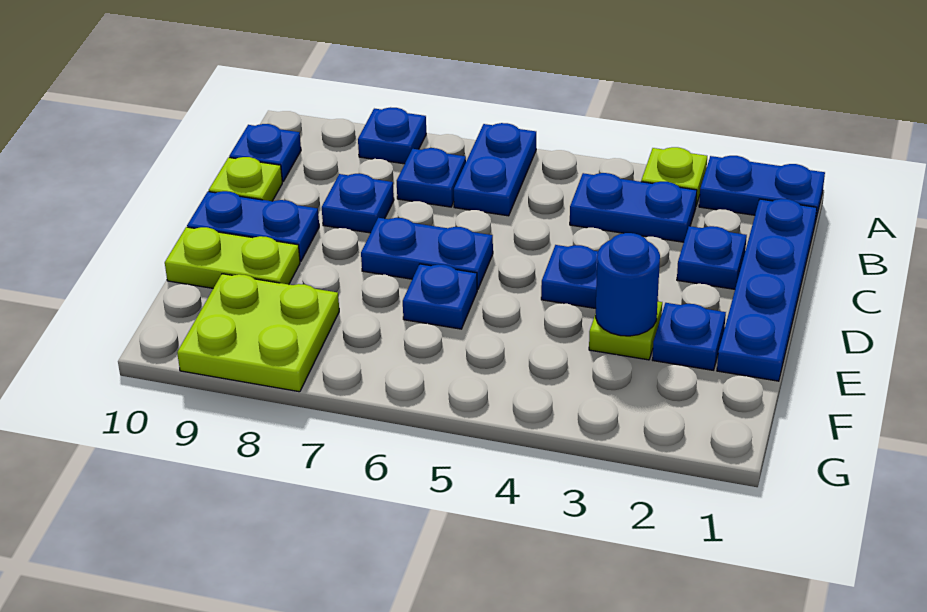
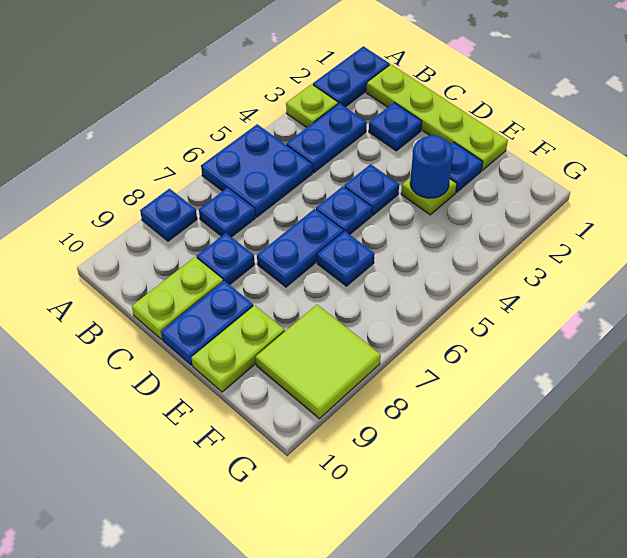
blue plate A6:B6 level 1 -> blue plate A5:B6 level 1
blue plate B1:E1 level 1 -> lime plate B1:E1 level 1
blue plate B10 level 1 -> blue plate D5 level 1
lime plate C10 level 1 -> lime plate C9:C10 level 1
lime plate F8:G9 level 1 -> lime tile F8:G9 level 1

